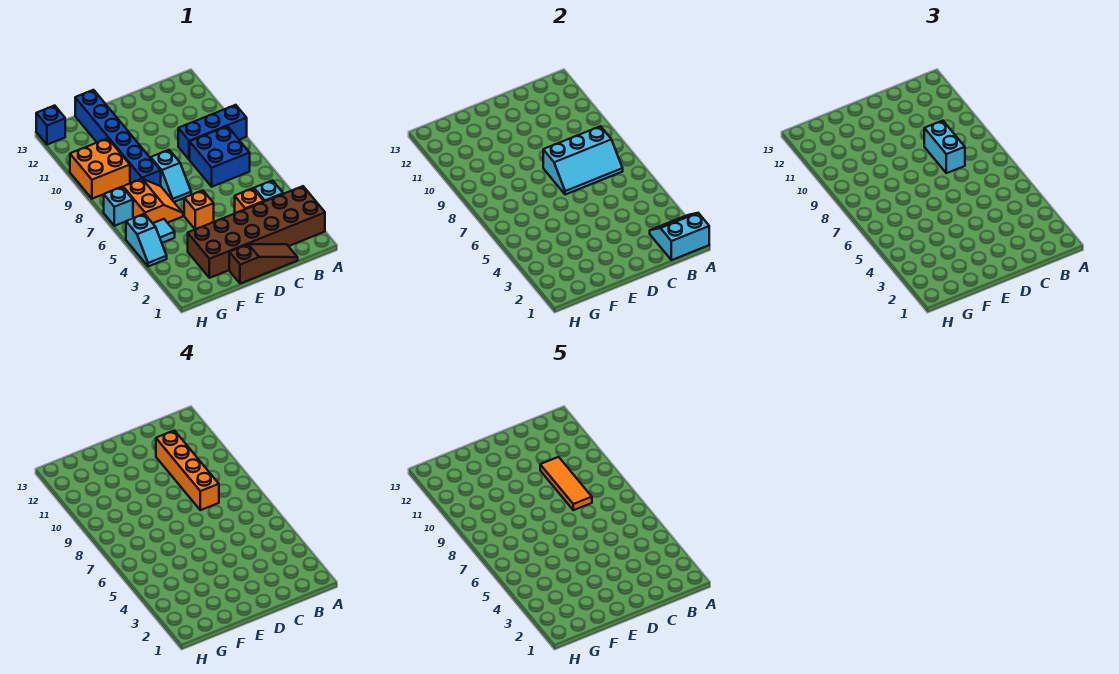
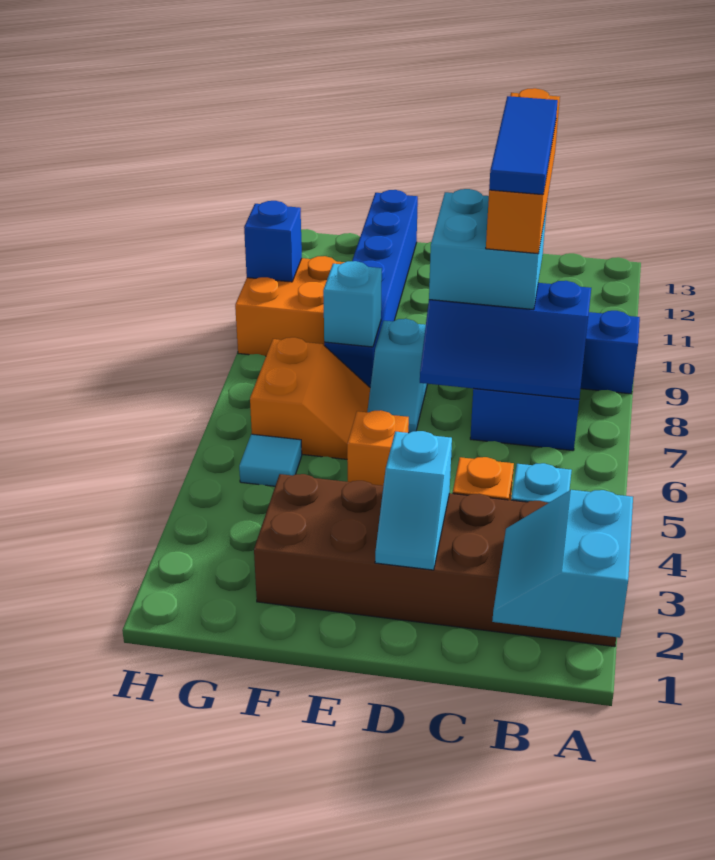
cyan slope A1:B2 level 2 top 1 -> cyan slope A1:B2 level 2 top A
cyan slope B7:D8 level 2 top 8 -> blue slope B7:D8 level 2 top 8
brown slope C1:E1 level 1 top E -> none
cyan brick C8:C9 level 3 -> cyan brick C8:D9 level 3
orange tile C8:C10 level 5 -> blue tile C8:C10 level 5
cyan slope H4:H5 level 1 top 5 -> cyan slope D2:D3 level 2 top 3
cyan brick H7 level 1 -> cyan brick F8 level 2
blue brick H13 level 1 -> blue brick H10 level 2

